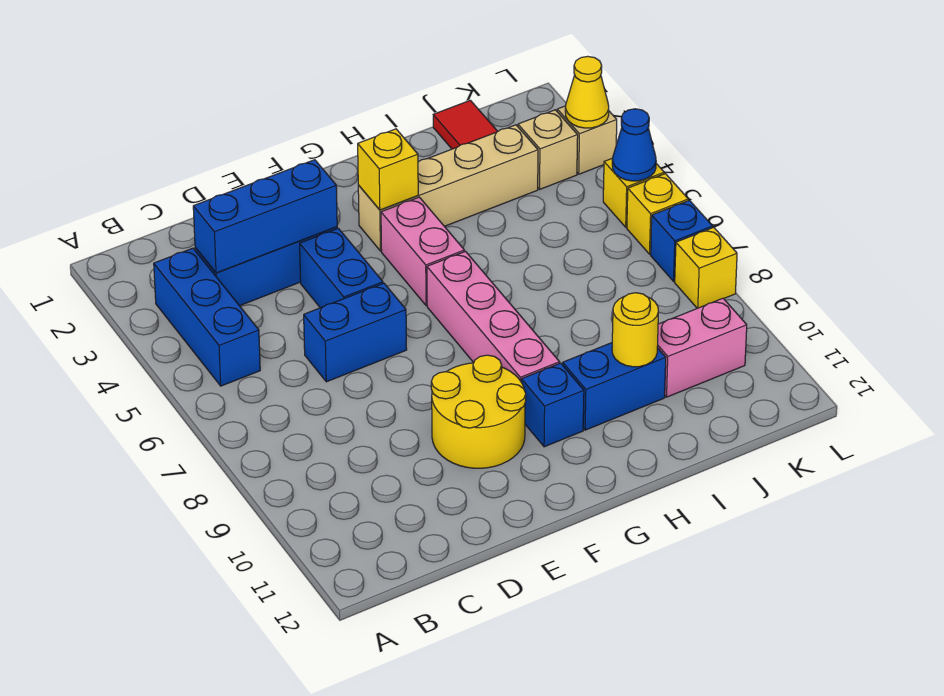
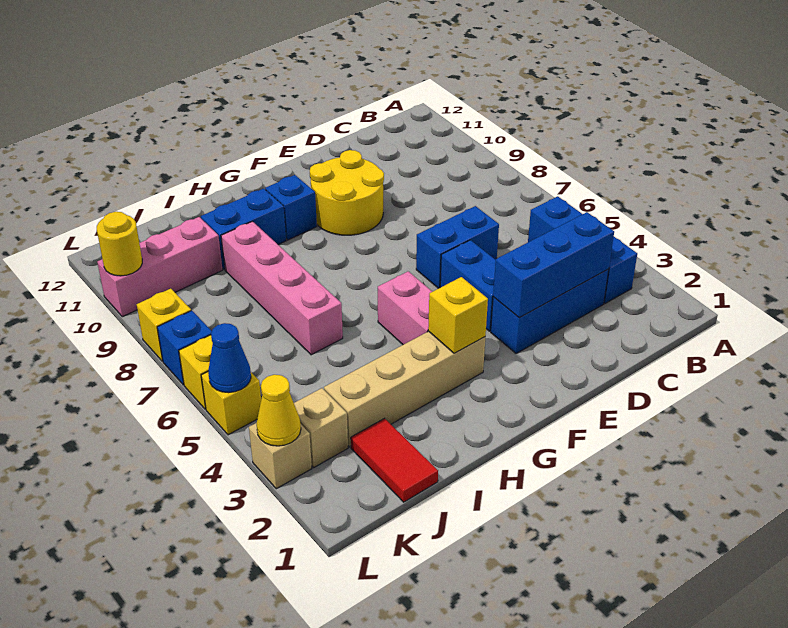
pink brick G6:G9 level 1 -> pink brick I6:I9 level 1
yellow round brick I10 level 2 -> yellow round brick L10 level 2
pink brick J10:K10 level 1 -> pink brick J10:L10 level 1

